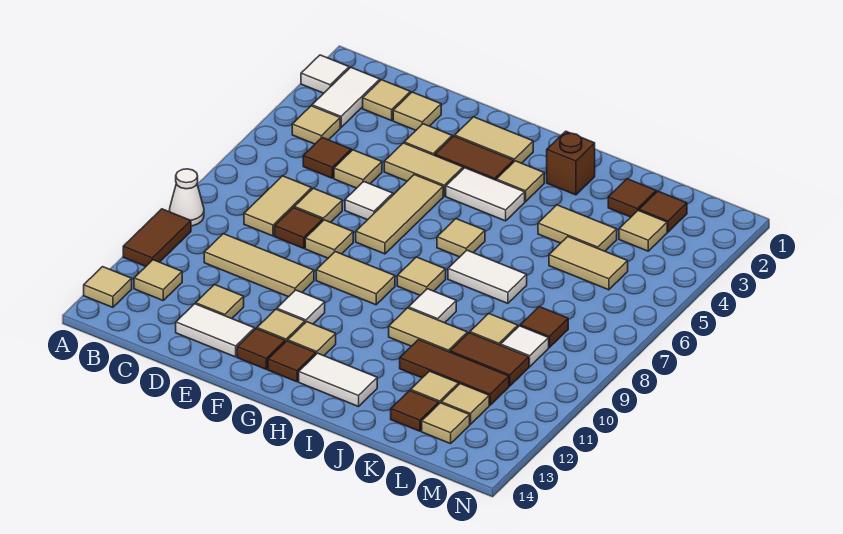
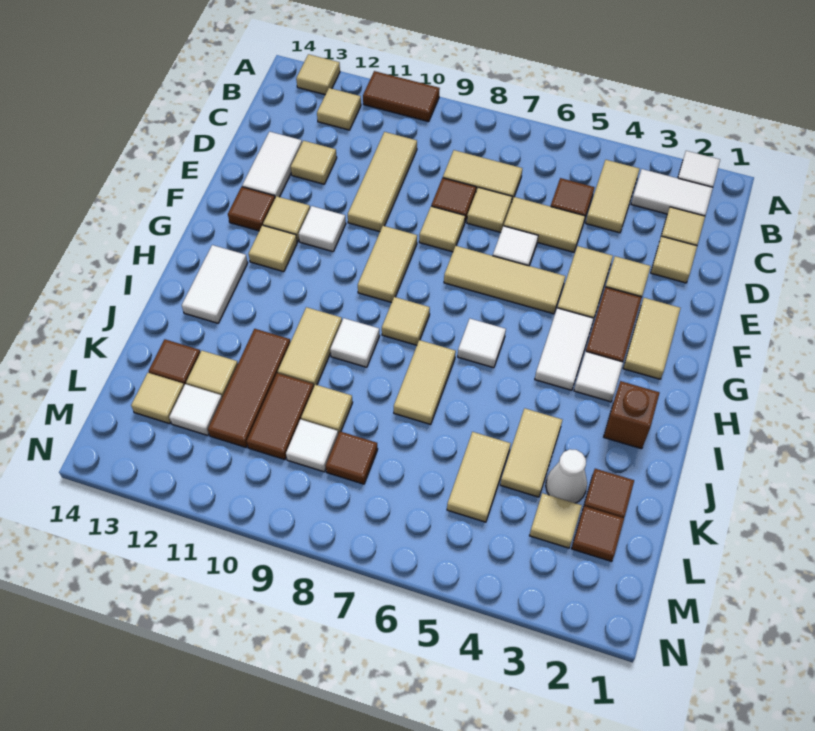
white cone A9 level 1 -> white cone K3 level 1
tan tile B4 level 1 -> tan tile B4:C4 level 1
tan tile D5 level 1 -> tan tile D5:D6 level 1
brown tile G13 level 1 -> none
tan tile H3 level 1 -> white tile H3 level 1
tan tile H6 level 1 -> white tile H6 level 1
white tile I7:J7 level 1 -> tan tile I7:J7 level 1
tan tile L12 level 1 -> white tile L12 level 1

